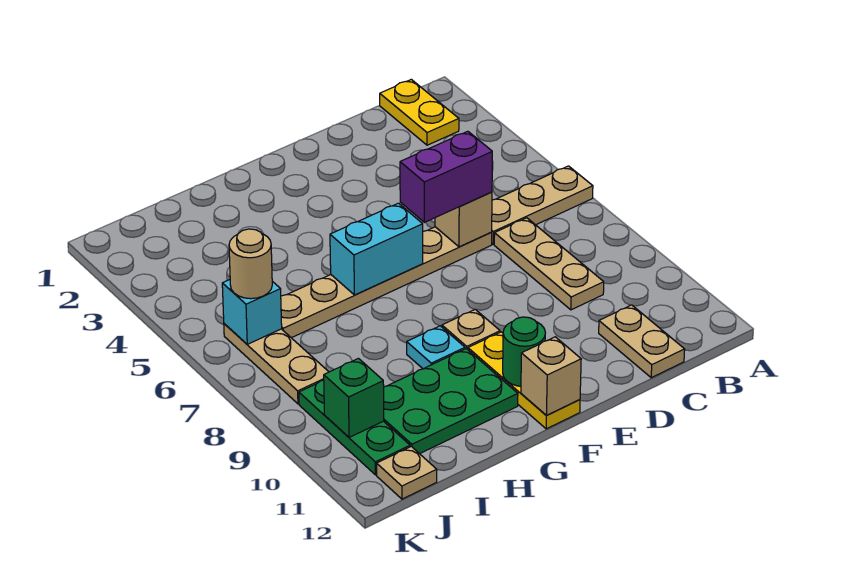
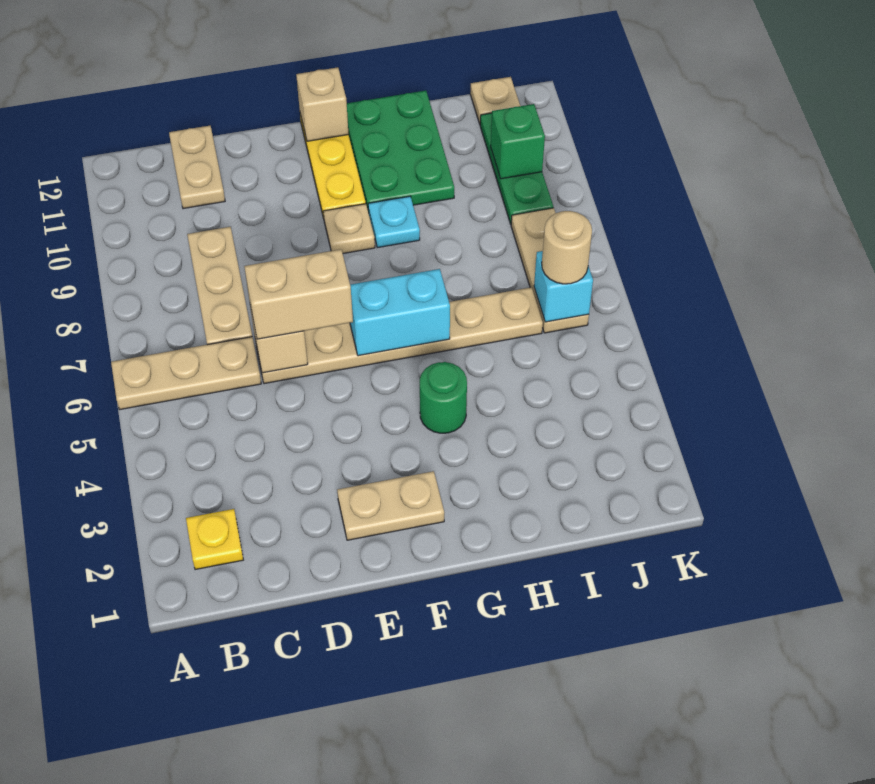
yellow plate B1:B2 level 1 -> yellow plate B2 level 1
purple brick D6:E6 level 3 -> tan brick D6:E6 level 3
none -> tan plate E2:F2 level 1
green round brick F11 level 2 -> green round brick G4 level 1
green plate G10:I11 level 1 -> green plate G10:H12 level 1

